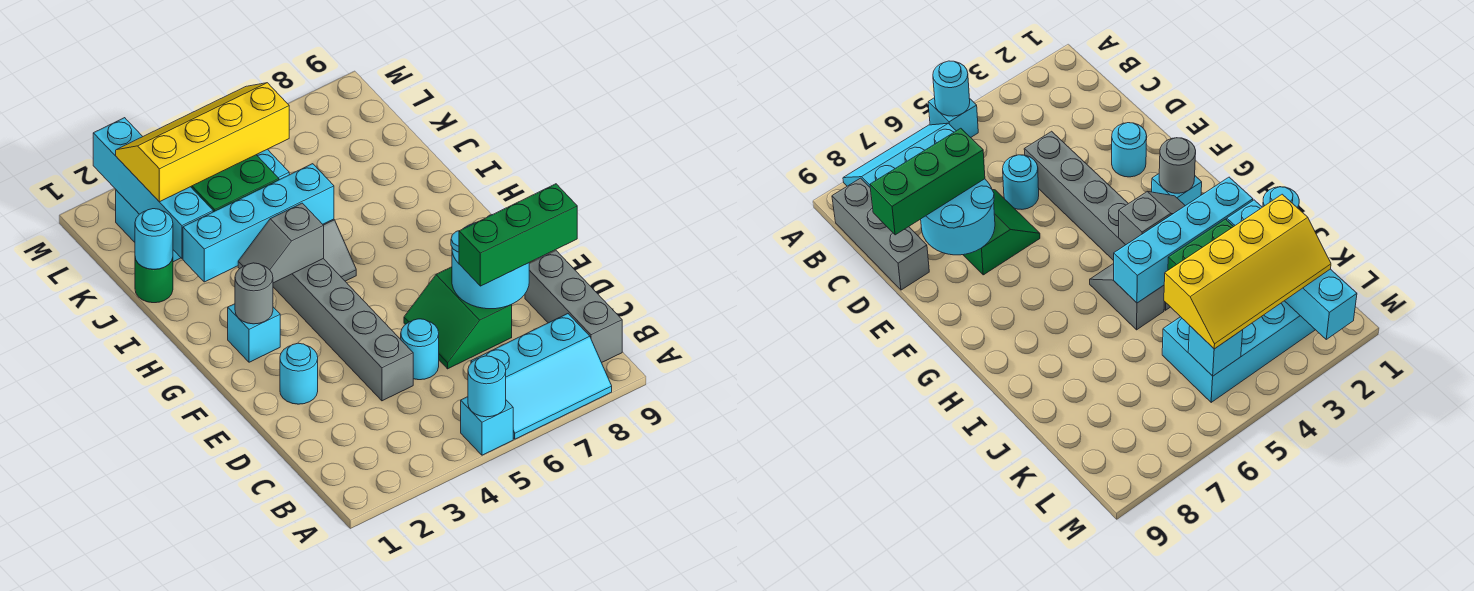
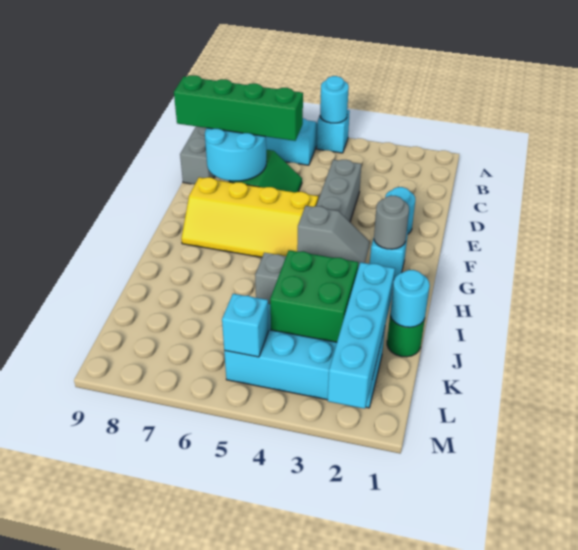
cyan round brick D5 level 1 -> none
green brick D7:D9 level 3 -> green brick D6:D9 level 3
cyan brick I2:I5 level 2 -> none
yellow slope K2:L5 level 3 top K -> yellow slope F5:G8 level 1 top F

